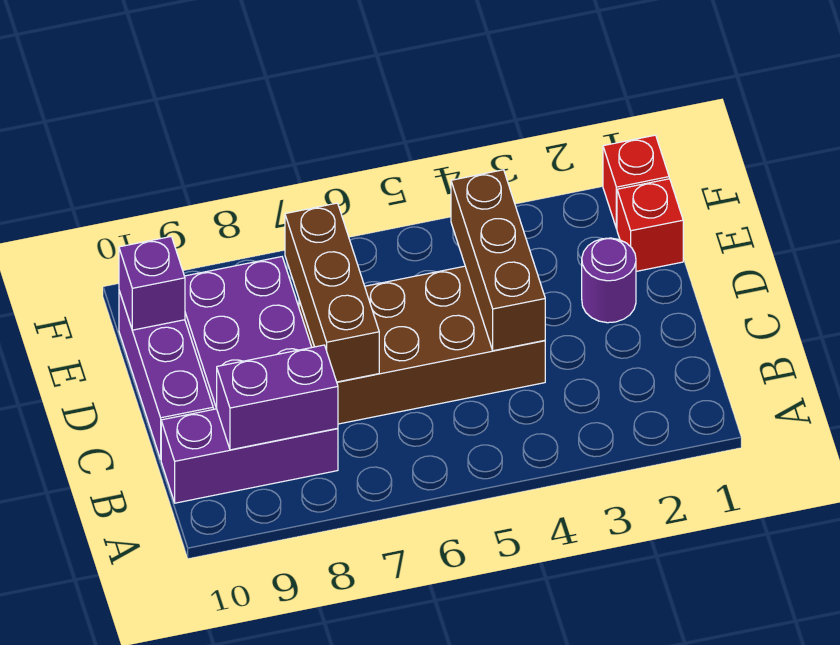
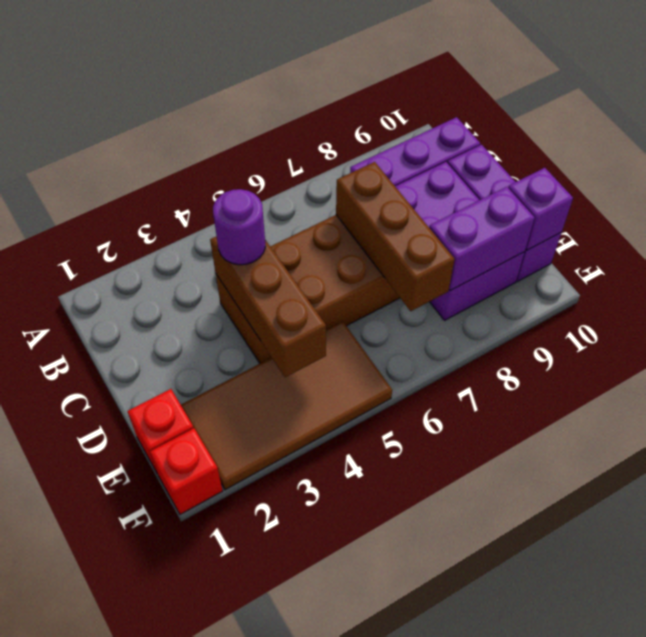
purple brick B8:B9 level 2 -> purple brick E8:E9 level 2
purple round brick D2 level 1 -> purple round brick C4 level 3
none -> brown tile E2:F5 level 1

